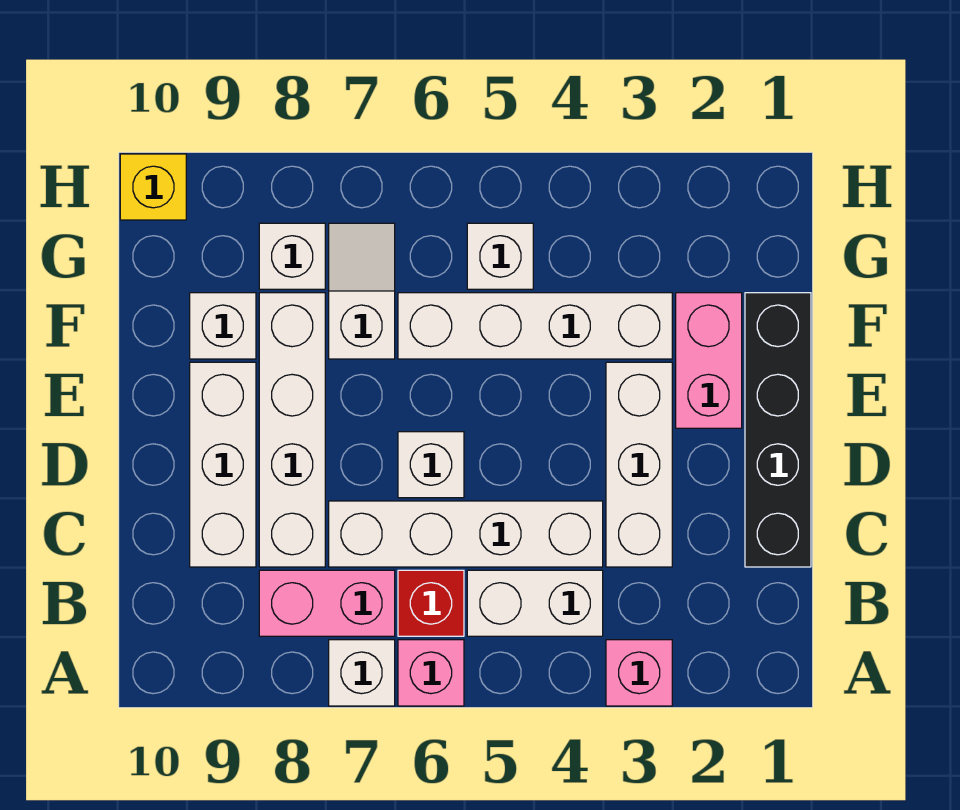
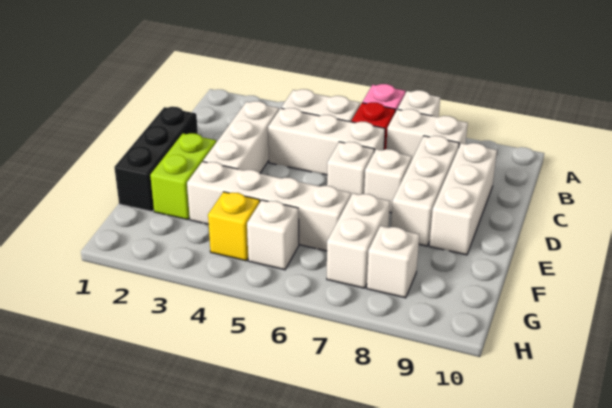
pink brick A3 level 1 -> none
pink brick B7:B8 level 1 -> white brick B7:B8 level 1
black brick C1:F1 level 1 -> black brick D1:F1 level 1
white brick C4:C7 level 1 -> white brick C4:C6 level 1
white brick C8:F8 level 1 -> white brick C8:E8 level 1
pink brick E2:F2 level 1 -> lime brick E2:F2 level 1
white slope F7:G7 level 1 top F -> white brick F7:G7 level 1
white brick F9 level 1 -> white brick D7 level 1
yellow brick H10 level 1 -> yellow brick G4 level 1

